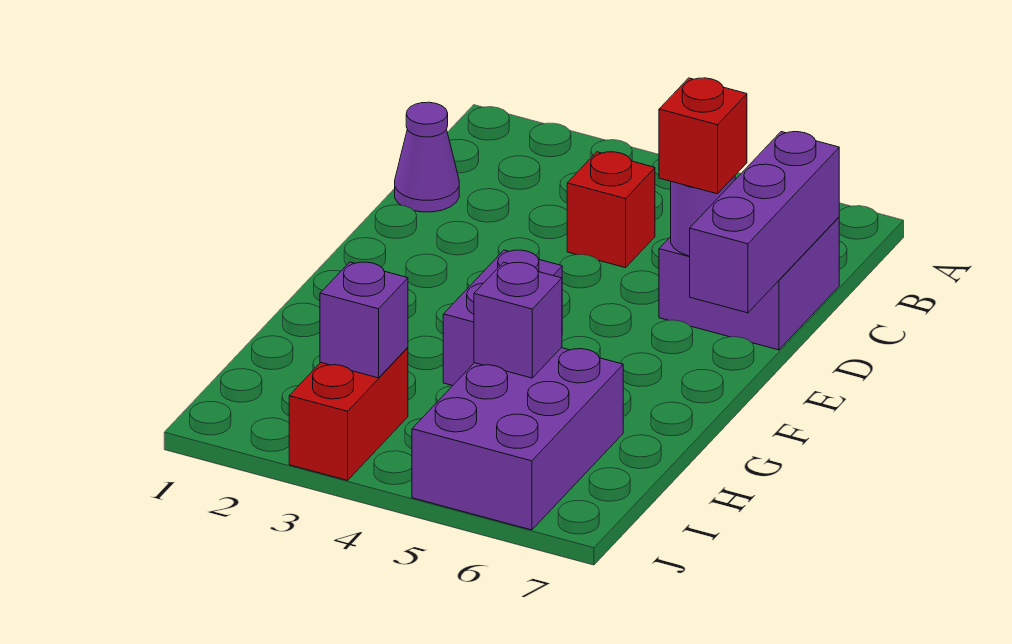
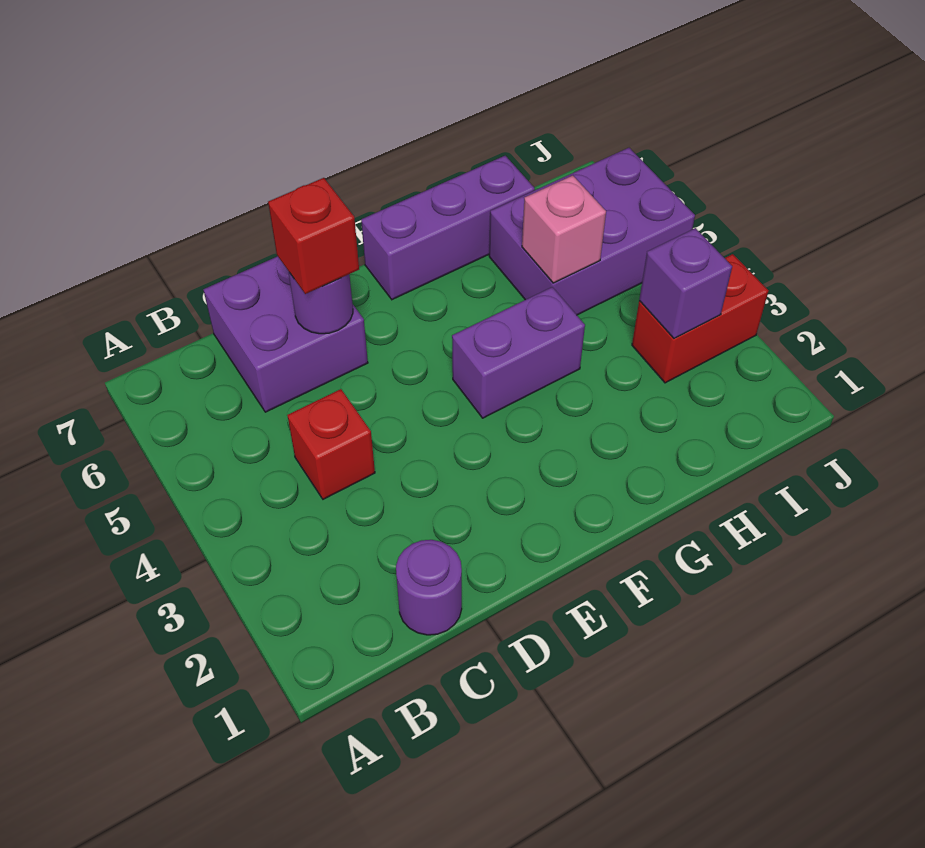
purple cone C1 level 1 -> purple round brick C1 level 1
purple brick C7:E7 level 2 -> purple brick F7:H7 level 1
purple brick H5 level 2 -> pink brick H5 level 2

